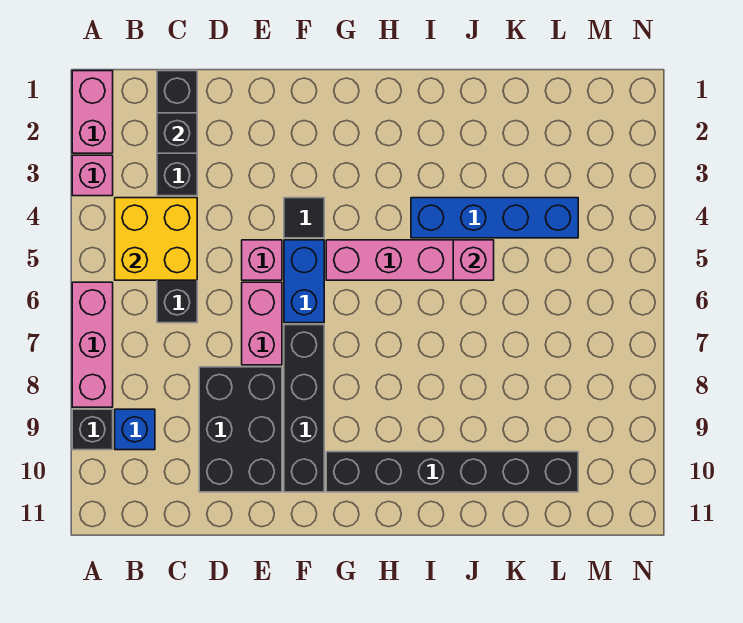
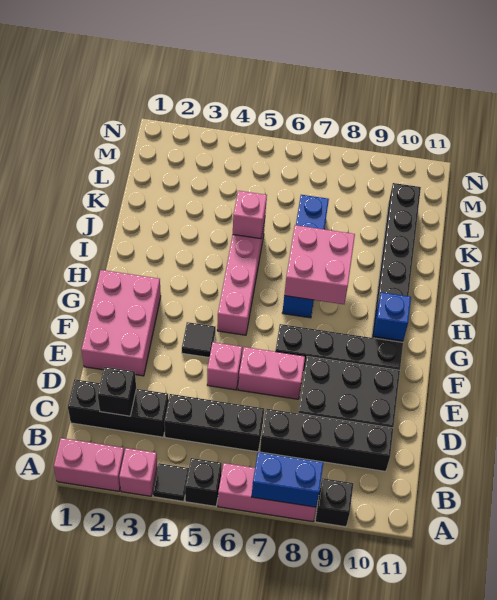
none -> black tile A4 level 1
none -> black brick A5 level 1
yellow brick B4:C5 level 2 -> none
blue brick B9 level 1 -> blue brick G10 level 2
none -> black brick C7:C10 level 1
none -> pink brick E1:G2 level 1
blue brick F5:F6 level 1 -> blue brick A7:A8 level 2
none -> pink brick H7:I8 level 2
blue brick I4:L4 level 1 -> blue brick H7:K7 level 1

